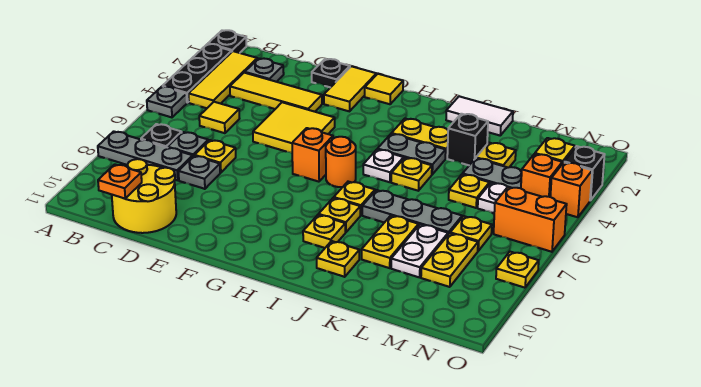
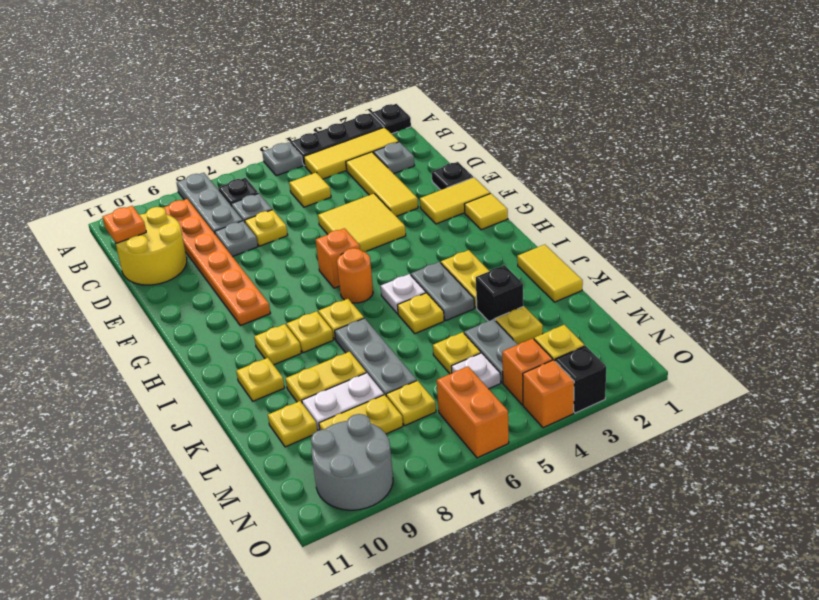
none -> orange plate B9:G9 level 1
white tile J1:K1 level 1 -> yellow tile J1:K1 level 1
none -> grey round brick N9:O10 level 1
yellow plate O8 level 1 -> yellow plate L10 level 1

